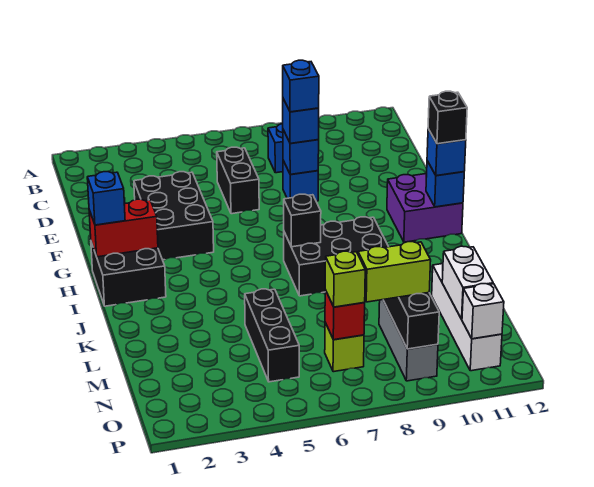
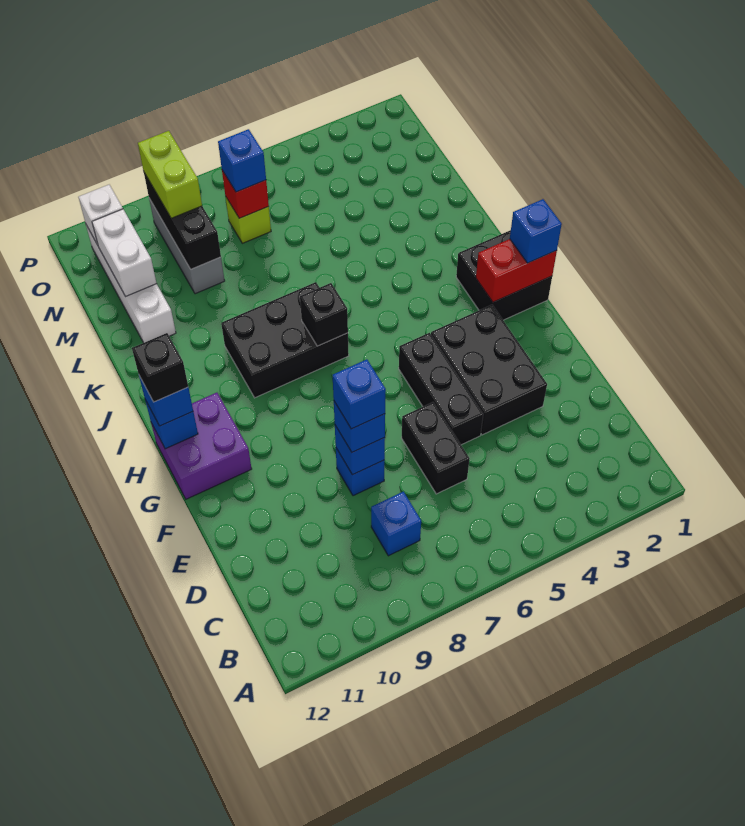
black brick L5:N5 level 1 -> black brick E5:G5 level 1
lime brick N7 level 3 -> blue brick N7 level 3
lime brick N8:N9 level 3 -> lime brick N9:O9 level 3

